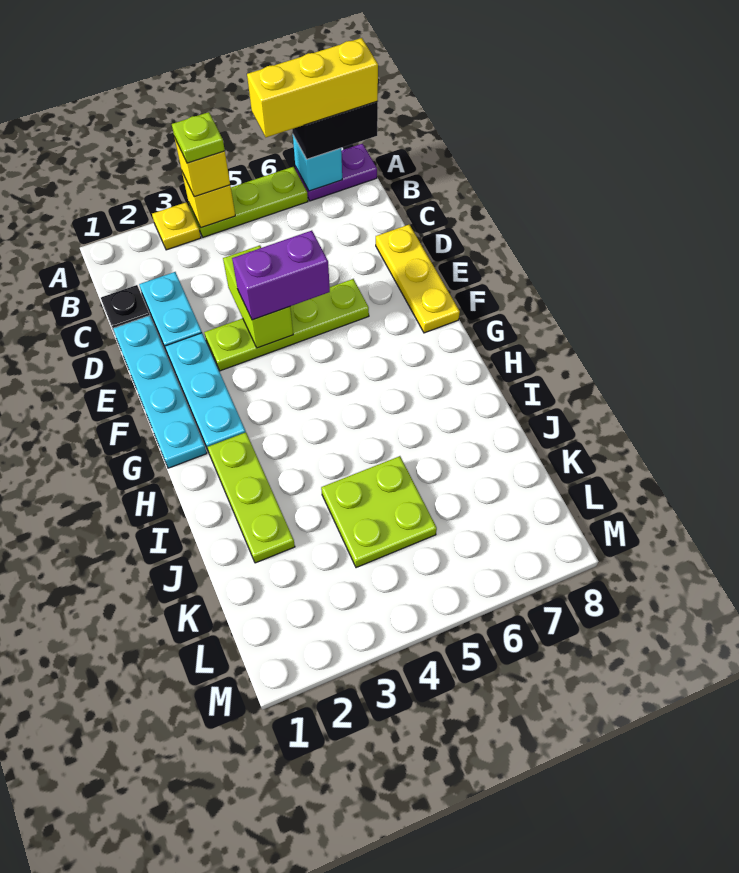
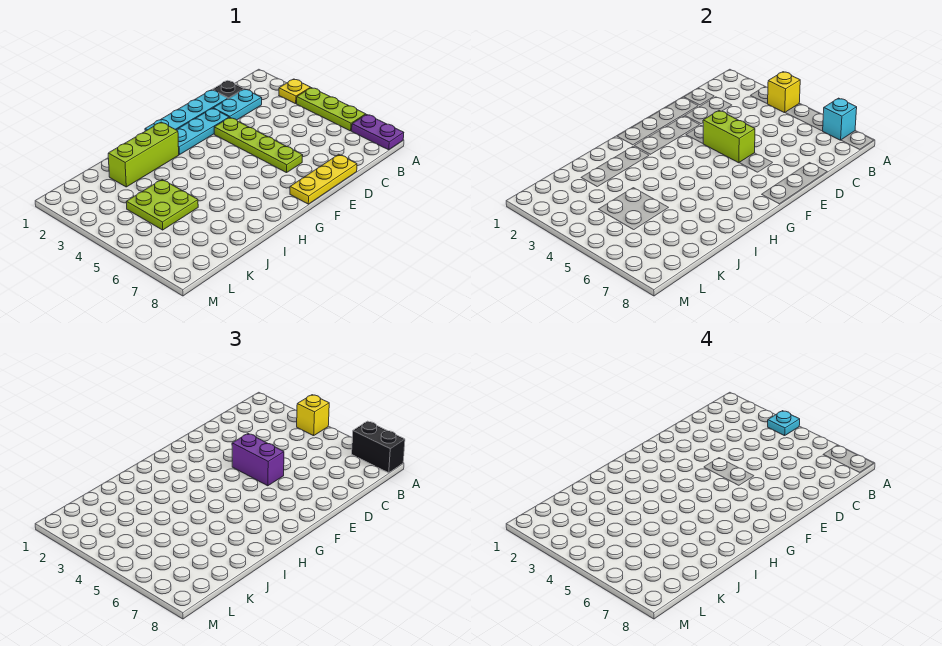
lime plate A4 level 4 -> cyan plate A4 level 4
yellow brick A6:A8 level 4 -> none
lime brick D4:E4 level 2 -> lime brick E4:E5 level 2
lime plate H2:J2 level 1 -> lime brick H2:J2 level 1

